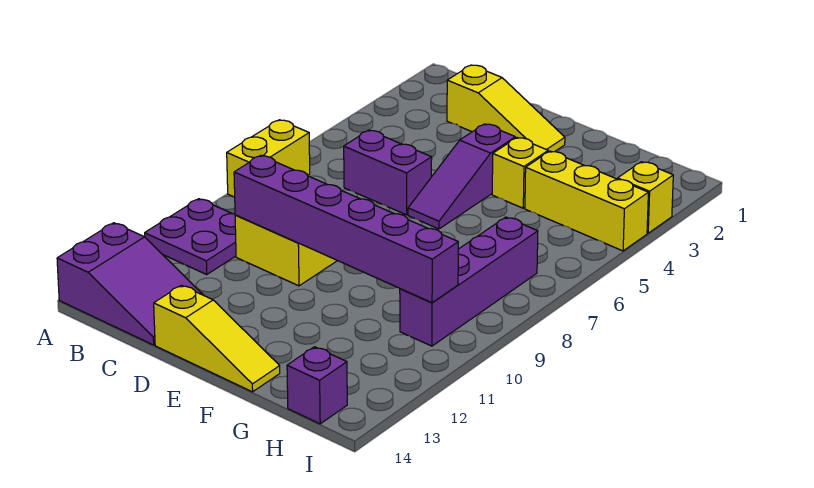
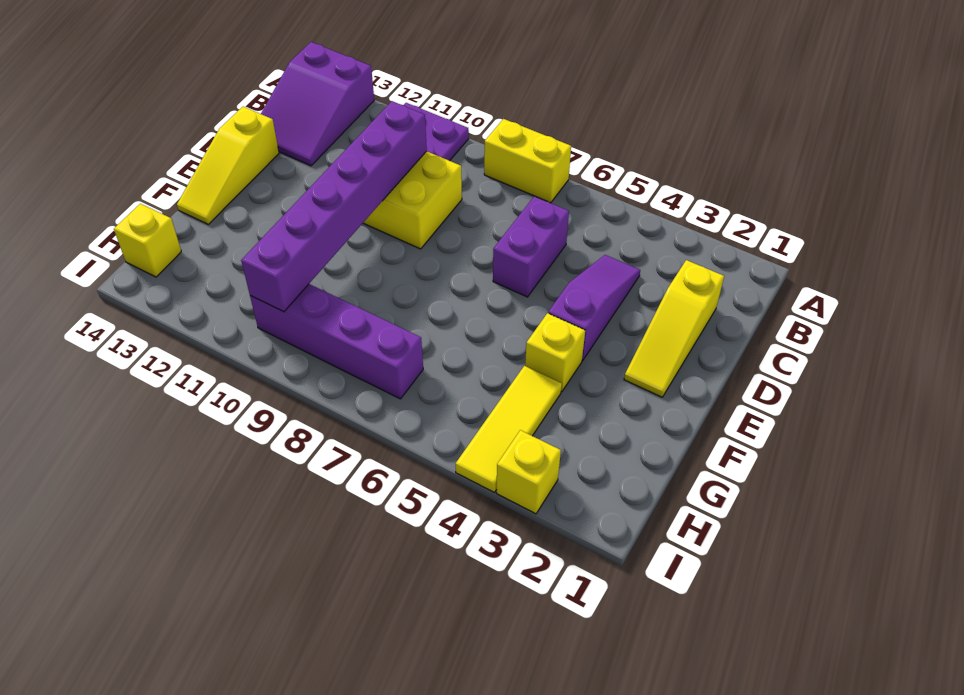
purple slope E4:E6 level 1 top 4 -> purple slope C4:E4 level 1 top E
yellow brick G4:I4 level 1 -> yellow tile G4:I4 level 1
purple brick H14 level 1 -> yellow brick H14 level 1

